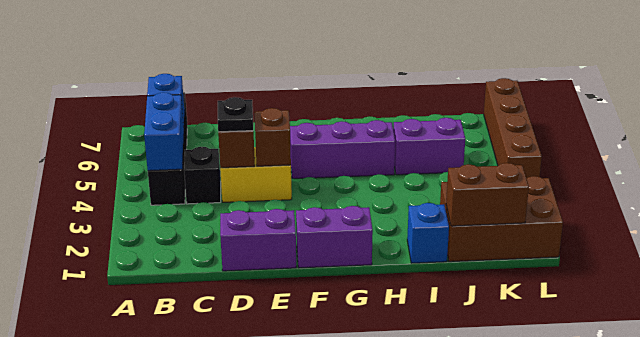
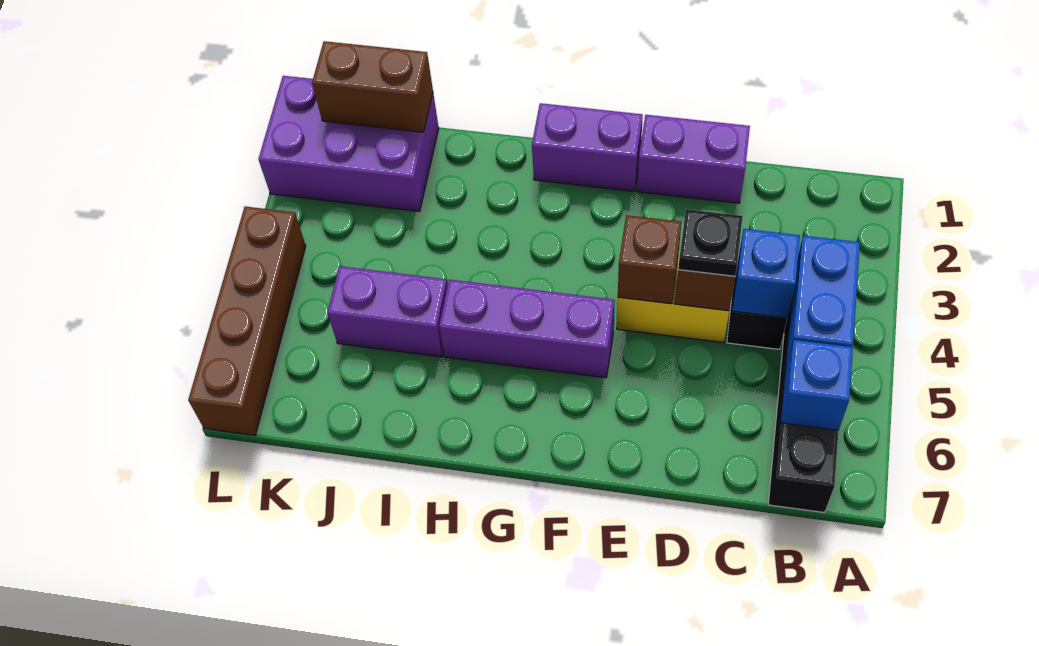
blue brick I1 level 1 -> blue brick C4 level 2
brown brick J1:L2 level 1 -> purple brick J1:L2 level 1

